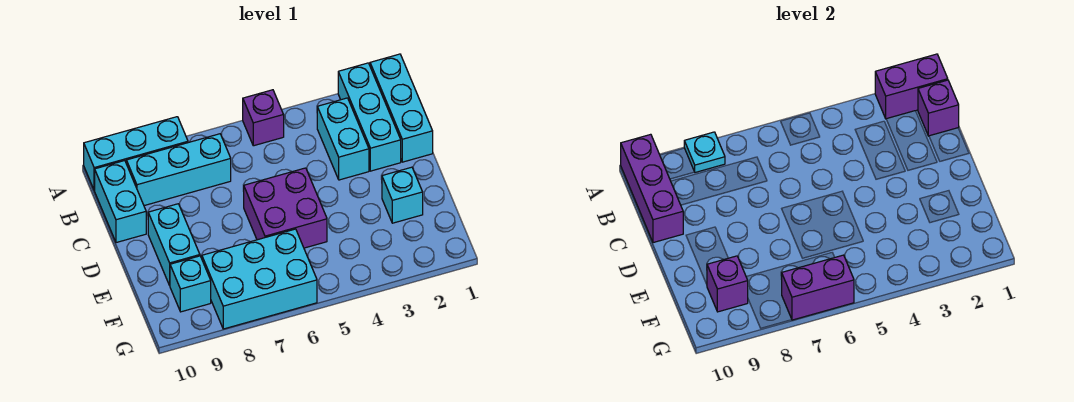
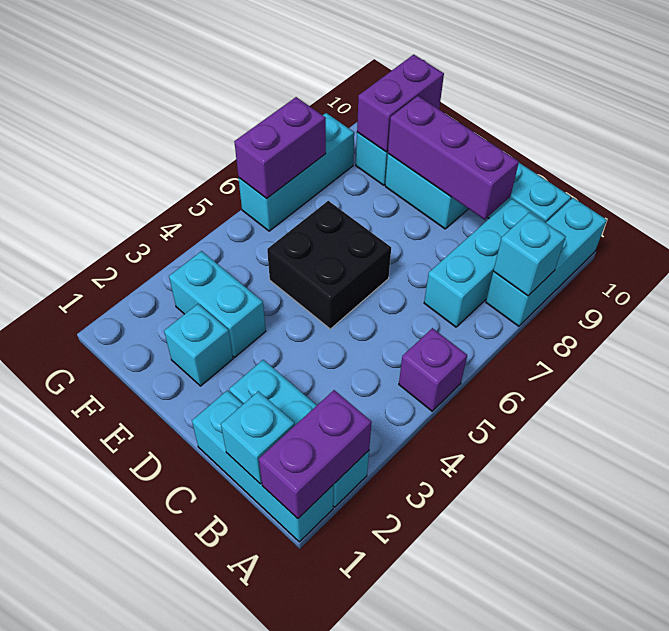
cyan plate A8 level 2 -> cyan brick A8 level 2
purple brick A10:C10 level 2 -> purple brick C9:E9 level 2
purple brick B1 level 2 -> cyan brick B1 level 2
cyan brick B3:C3 level 1 -> cyan brick E3:F3 level 1
purple brick D5:E6 level 1 -> black brick D5:E6 level 1
cyan brick F6:G8 level 1 -> cyan brick G6:G8 level 1
purple brick F9 level 2 -> purple brick F9:F10 level 2

